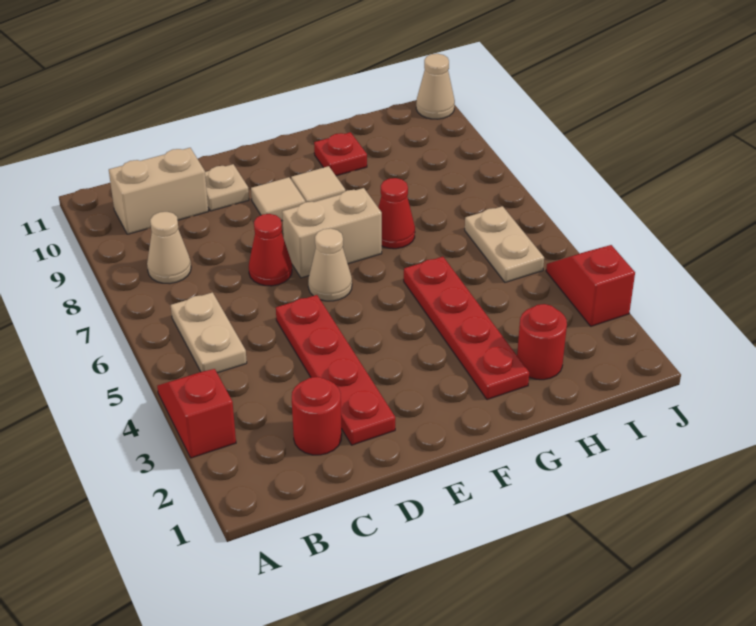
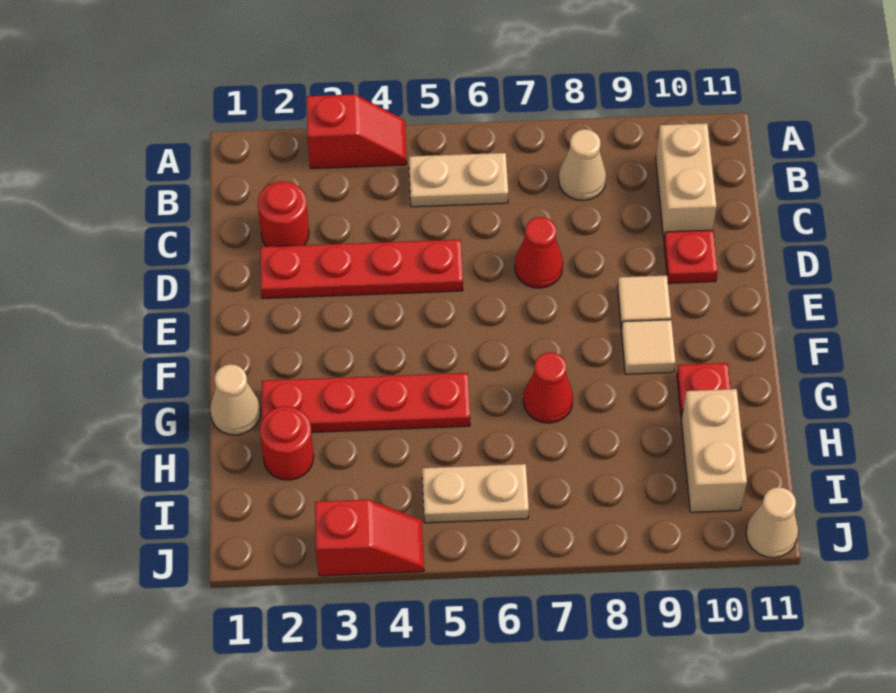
tan plate D10 level 1 -> red plate D10 level 1
tan cone E6 level 1 -> tan cone G1 level 1
tan brick E7:F7 level 1 -> tan brick H10:I10 level 1

